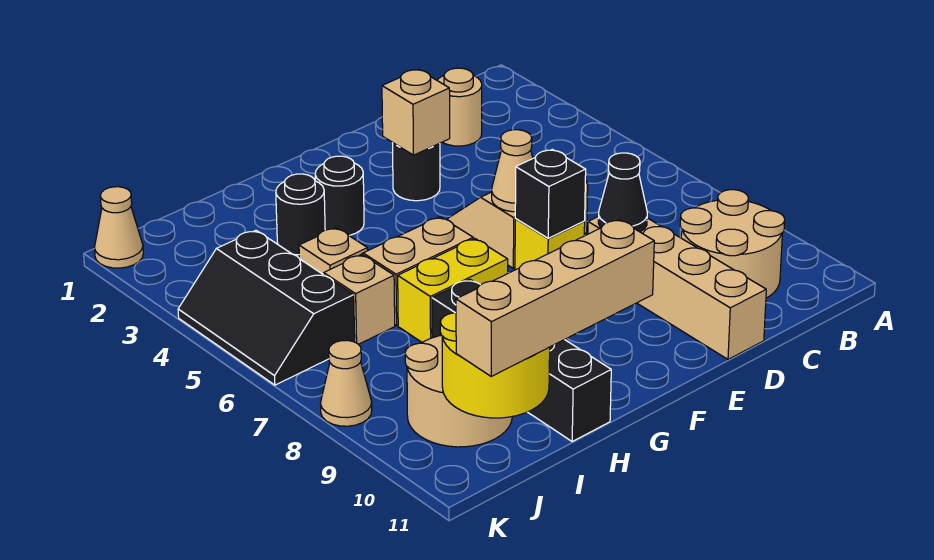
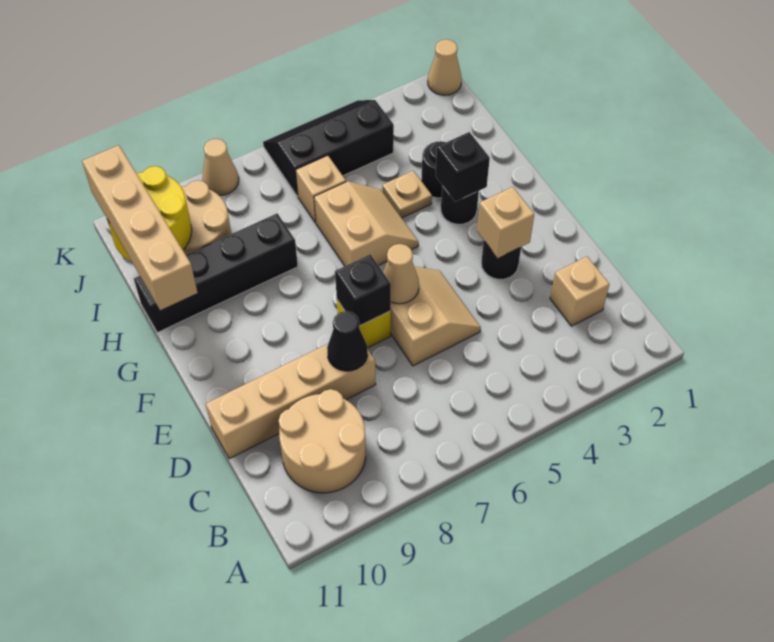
tan round brick C2 level 1 -> tan brick C2 level 1
none -> black brick G3 level 2
yellow brick G7:H7 level 1 -> none

